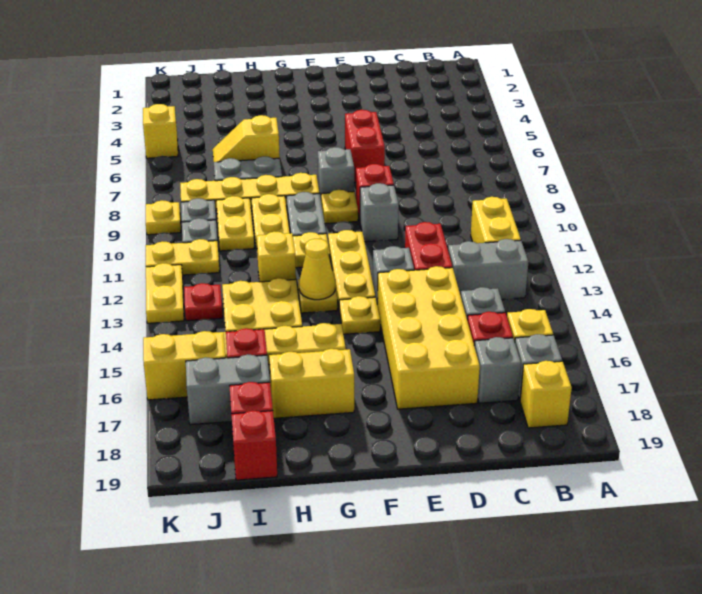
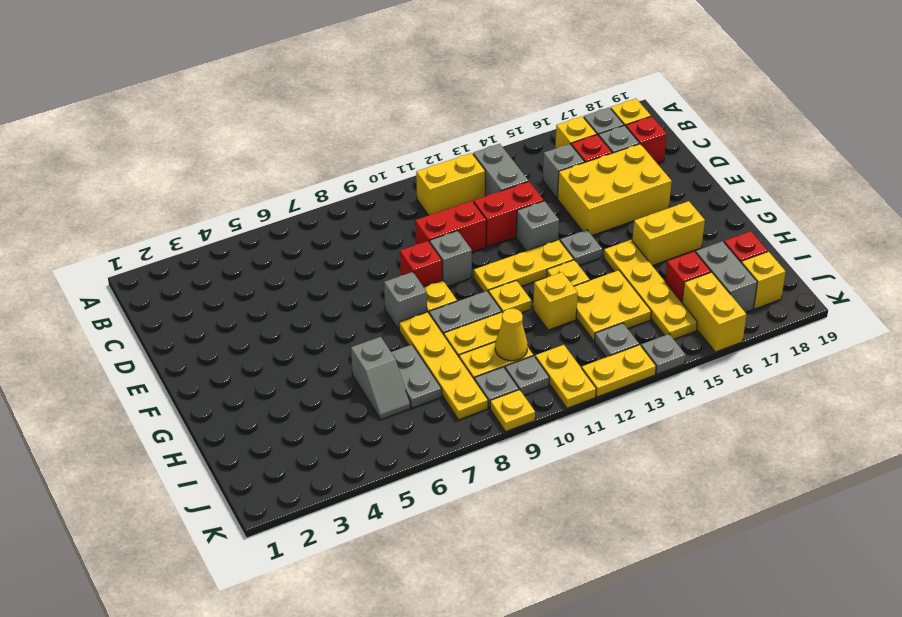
yellow brick D14:E17 level 1 -> yellow brick D15:E17 level 1
red brick E6:E7 level 1 -> red brick D10:D11 level 1
yellow plate F14 level 1 -> grey plate F14 level 1
yellow cone G13 level 2 -> yellow cone I10 level 2
yellow brick G17:H17 level 1 -> yellow brick G16:G17 level 1
yellow slope H6:I6 level 1 top H -> grey slope H6:I6 level 1 top H
red brick I19 level 1 -> red brick C18 level 1
red plate J13 level 1 -> grey plate J13 level 1
yellow brick K5 level 1 -> yellow brick J18 level 1
none -> grey plate K14 level 1

